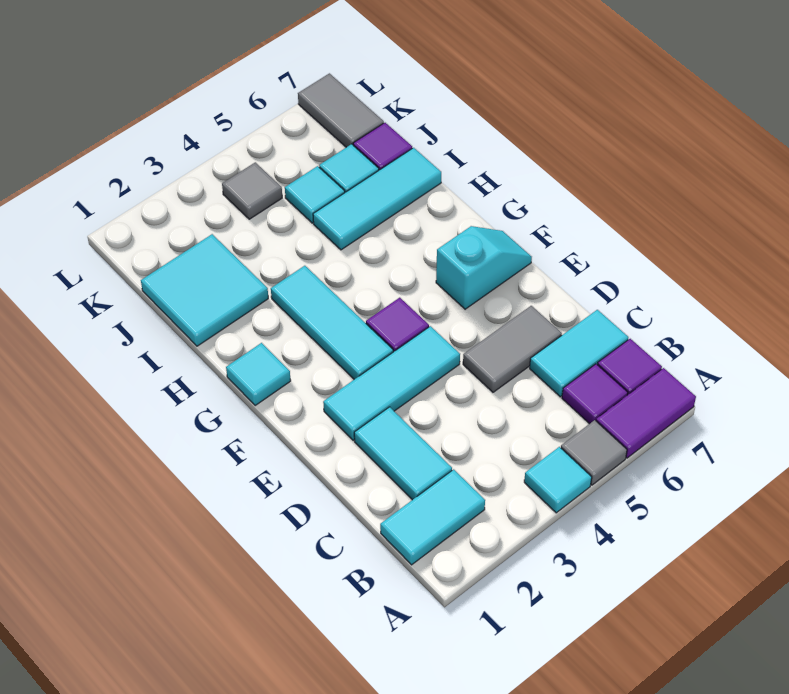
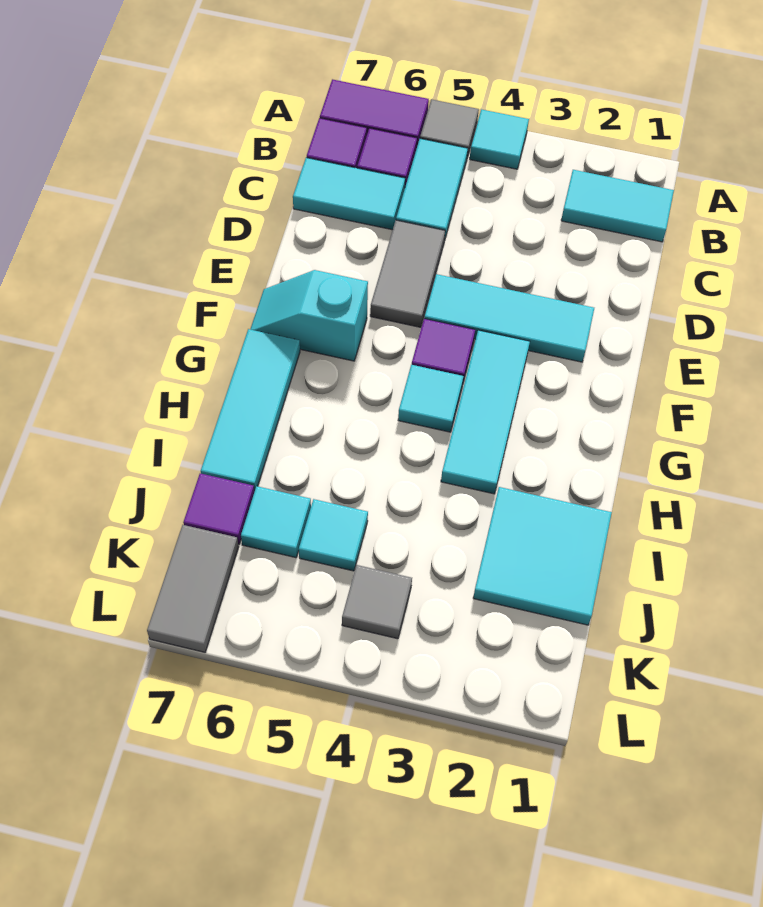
cyan tile C2:D2 level 1 -> cyan tile B5:C5 level 1
grey tile D5:D6 level 1 -> grey tile D5:E5 level 1
cyan tile G1 level 1 -> cyan tile G4 level 1
cyan tile I5:I7 level 1 -> cyan tile G7:I7 level 1

